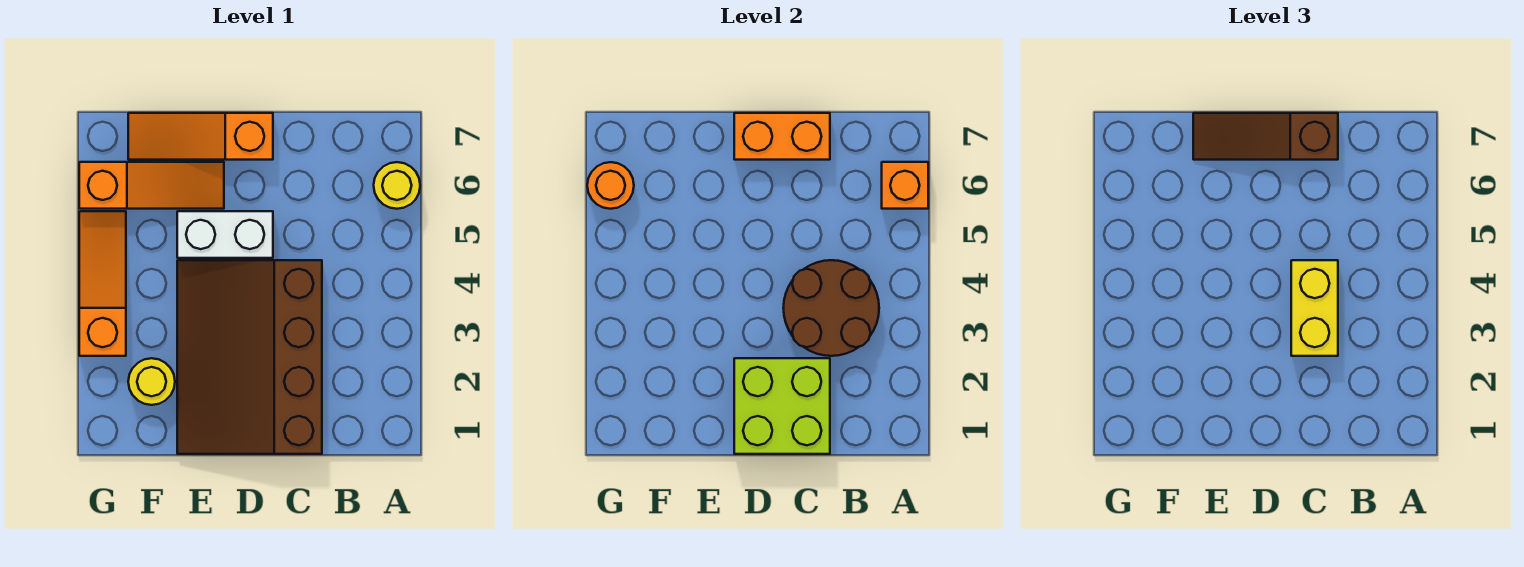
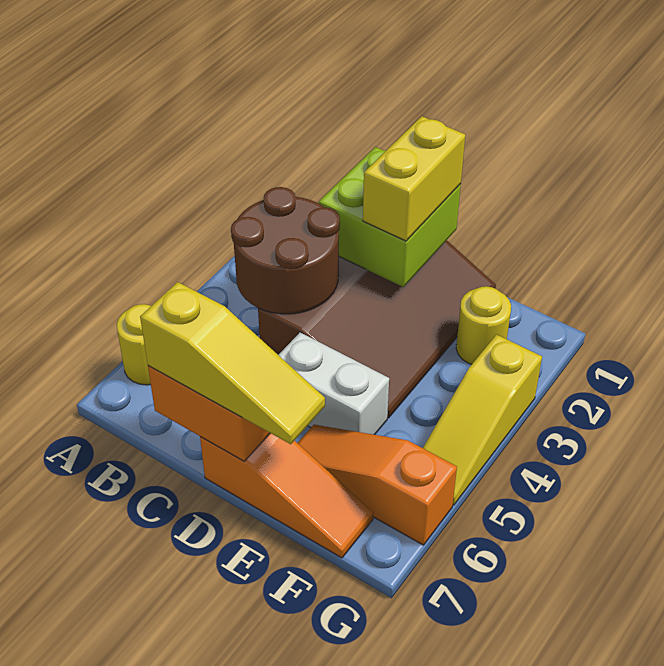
orange brick A6 level 2 -> none
yellow brick C3:C4 level 3 -> yellow brick D1:D2 level 3
brown slope C7:E7 level 3 top C -> yellow slope C7:E7 level 3 top C
orange slope G3:G5 level 1 top 3 -> yellow slope G3:G5 level 1 top 3
orange round brick G6 level 2 -> none

